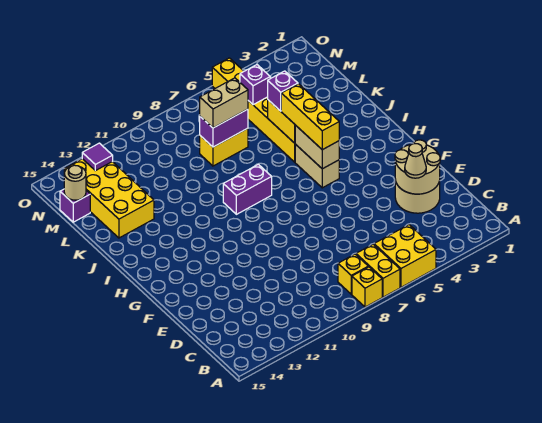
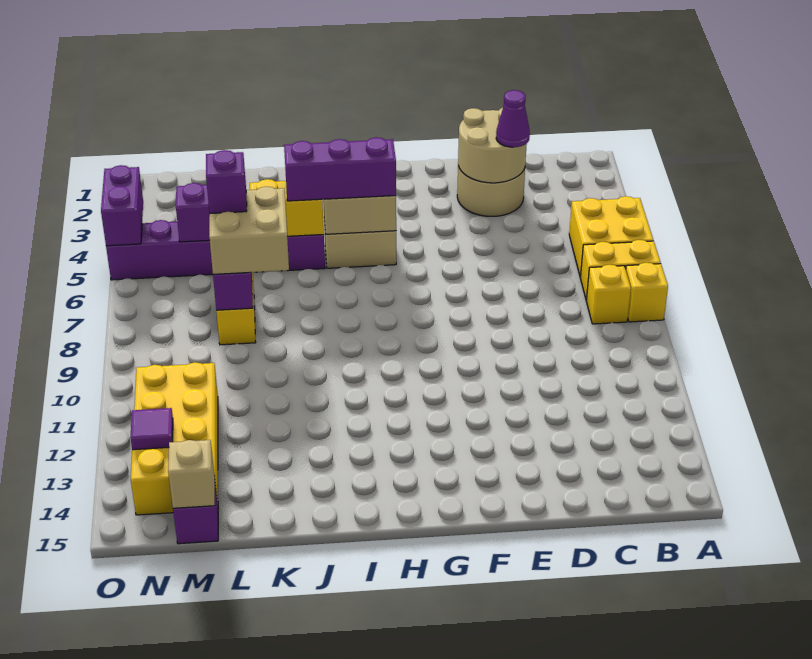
tan cone D3 level 3 -> purple cone D3 level 3
yellow brick H5:J5 level 3 -> purple brick H5:J5 level 3
purple brick I8:I9 level 1 -> purple brick O4:O5 level 2
yellow brick J5:O5 level 1 -> purple brick J5:O5 level 1
purple brick K5 level 3 -> purple brick L7 level 4
yellow brick K13:N14 level 1 -> yellow brick M11:N14 level 1
tan brick L7:L8 level 3 -> tan brick K7:L8 level 3
tan round brick M15 level 2 -> tan brick M15 level 2

